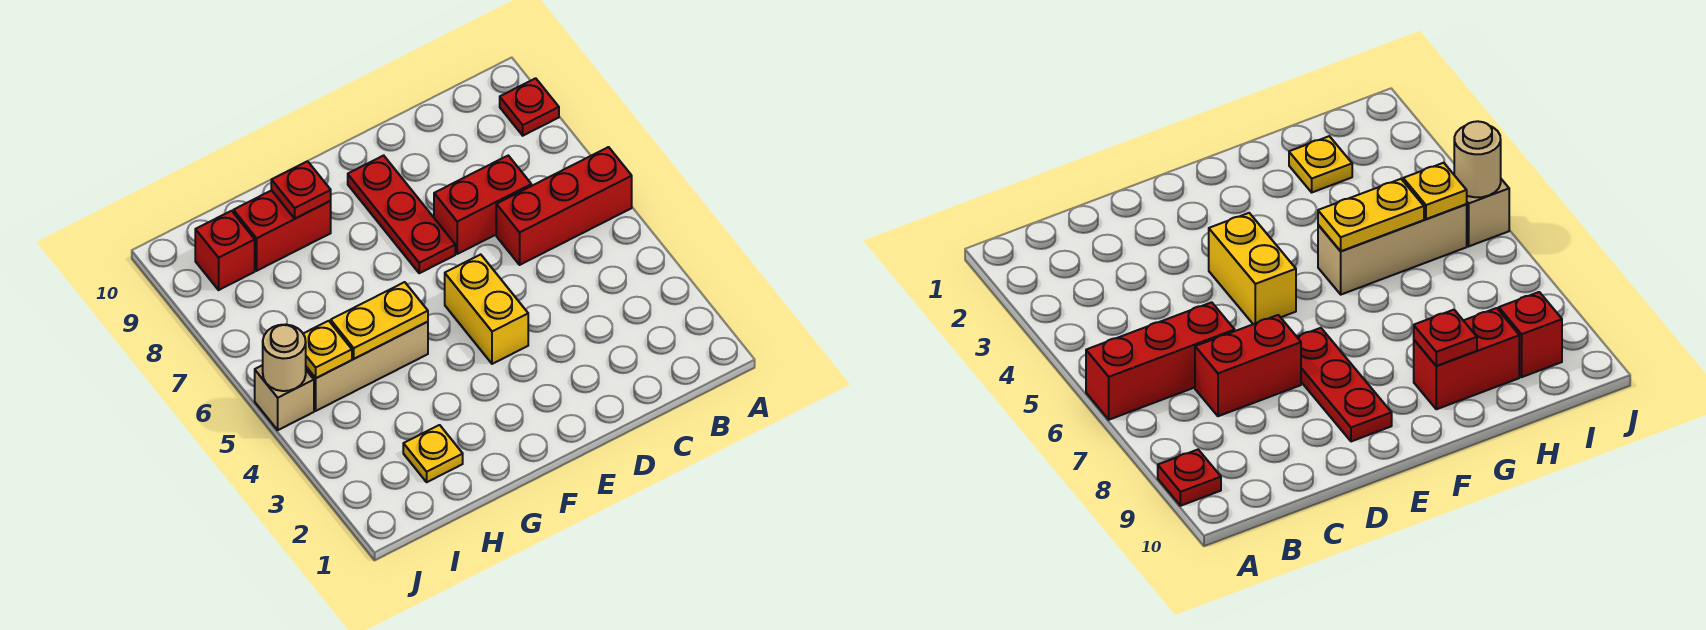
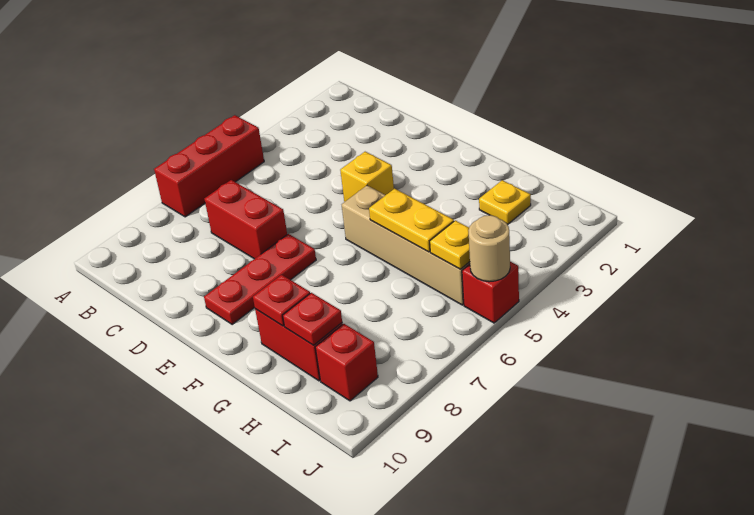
red brick A6:C6 level 1 -> red brick A5:A7 level 1
red plate A9 level 1 -> red plate H9 level 2
yellow brick E4:E5 level 1 -> yellow brick E4 level 1
tan brick G5:I5 level 1 -> tan brick F5:I5 level 1
tan brick J5 level 1 -> red brick J5 level 1

